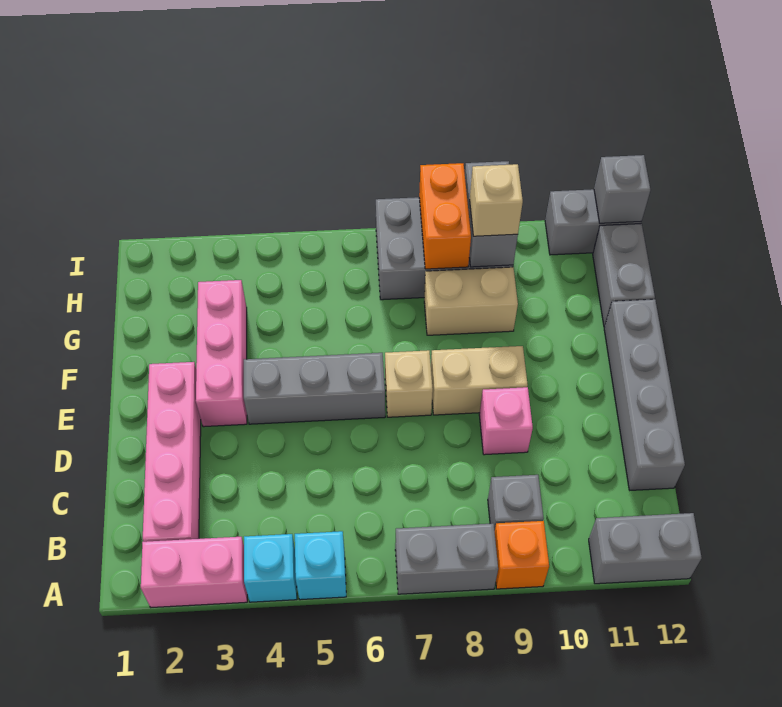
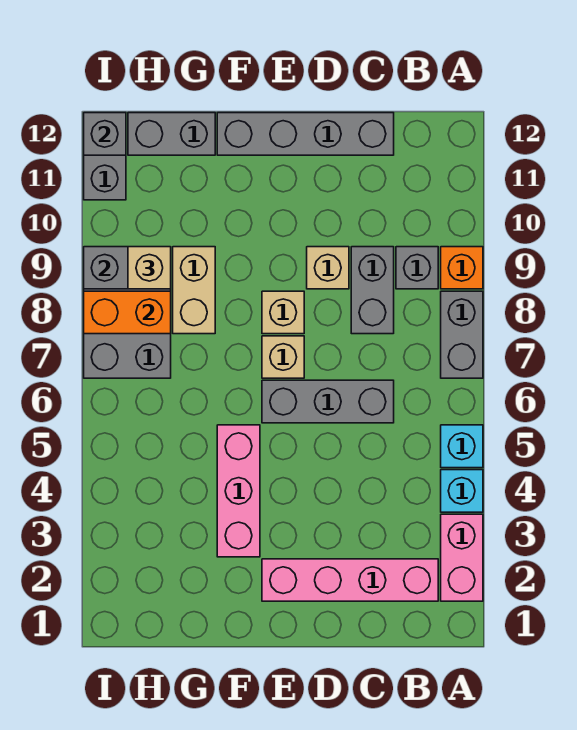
grey brick A11:A12 level 1 -> grey brick C8:C9 level 1
pink brick D9 level 1 -> tan brick D9 level 1
pink brick E3:G3 level 1 -> pink brick F3:F5 level 1
grey brick E4:E6 level 1 -> grey brick C6:E6 level 1
tan brick E8:E9 level 1 -> tan brick E8 level 1

